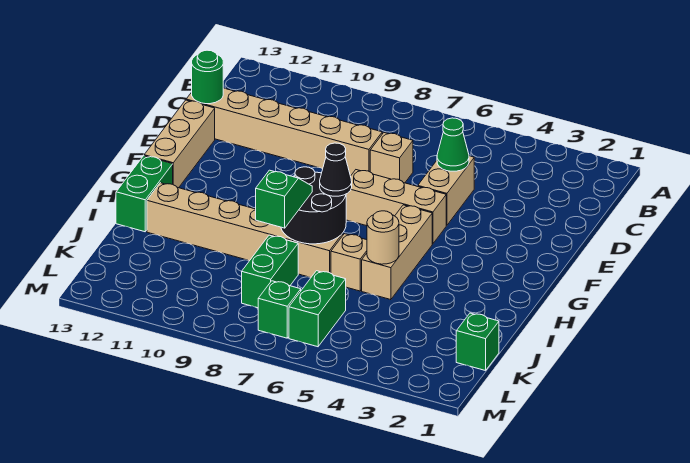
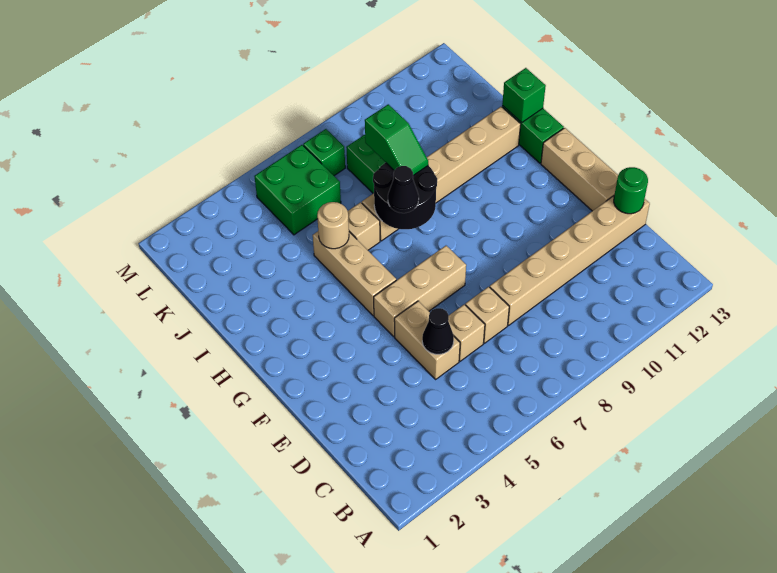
green cone D5 level 2 -> black cone D5 level 2
none -> tan brick D6 level 1
green brick K1 level 1 -> green brick I13 level 2
green brick K6:L6 level 1 -> green brick K5:L6 level 1

